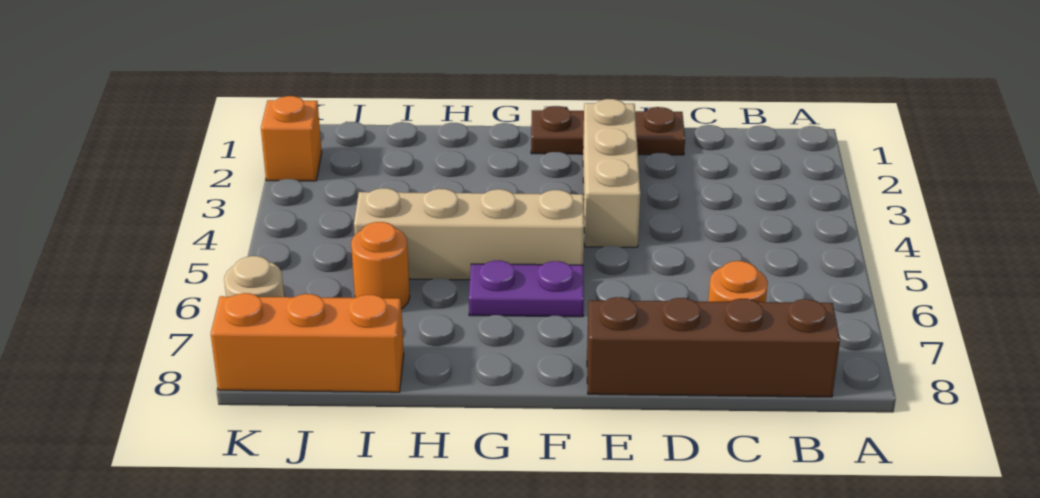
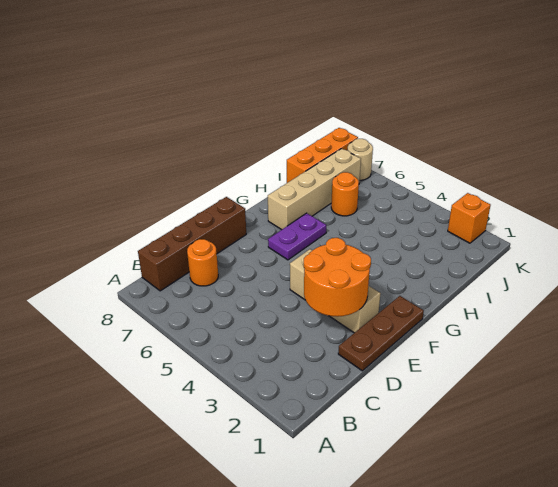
none -> orange round brick D2:E3 level 2
tan brick F5:I5 level 1 -> tan brick G7:J7 level 1

